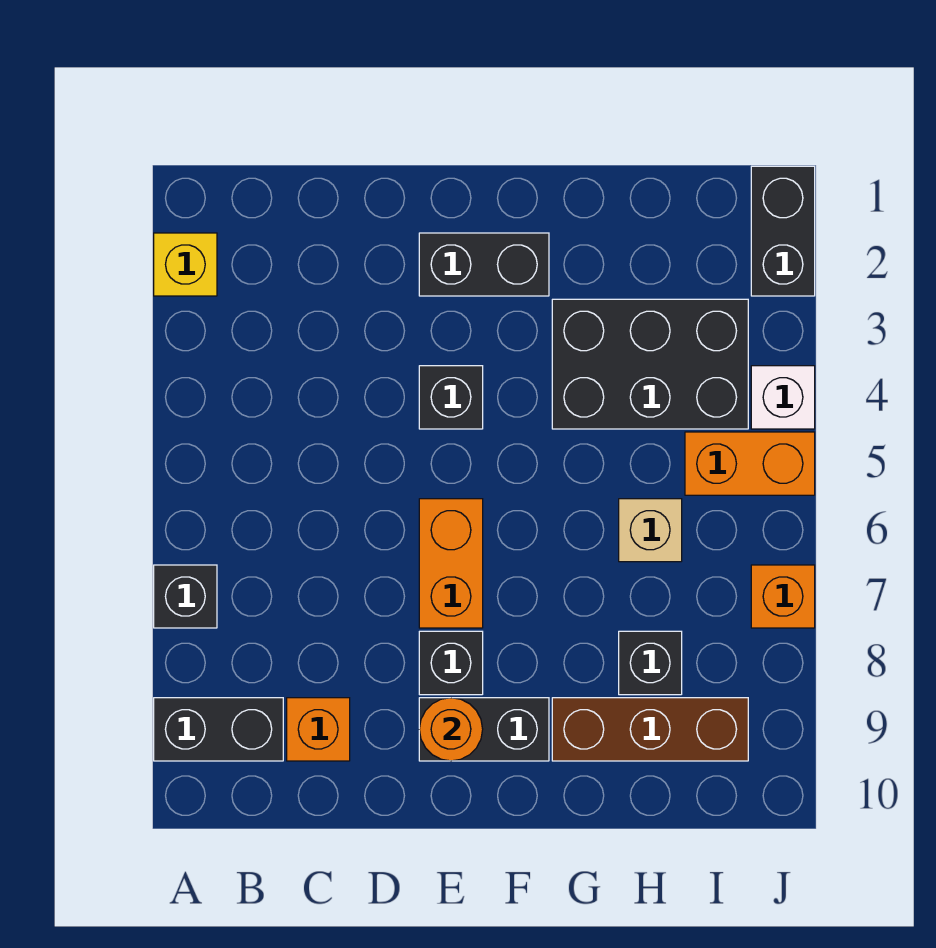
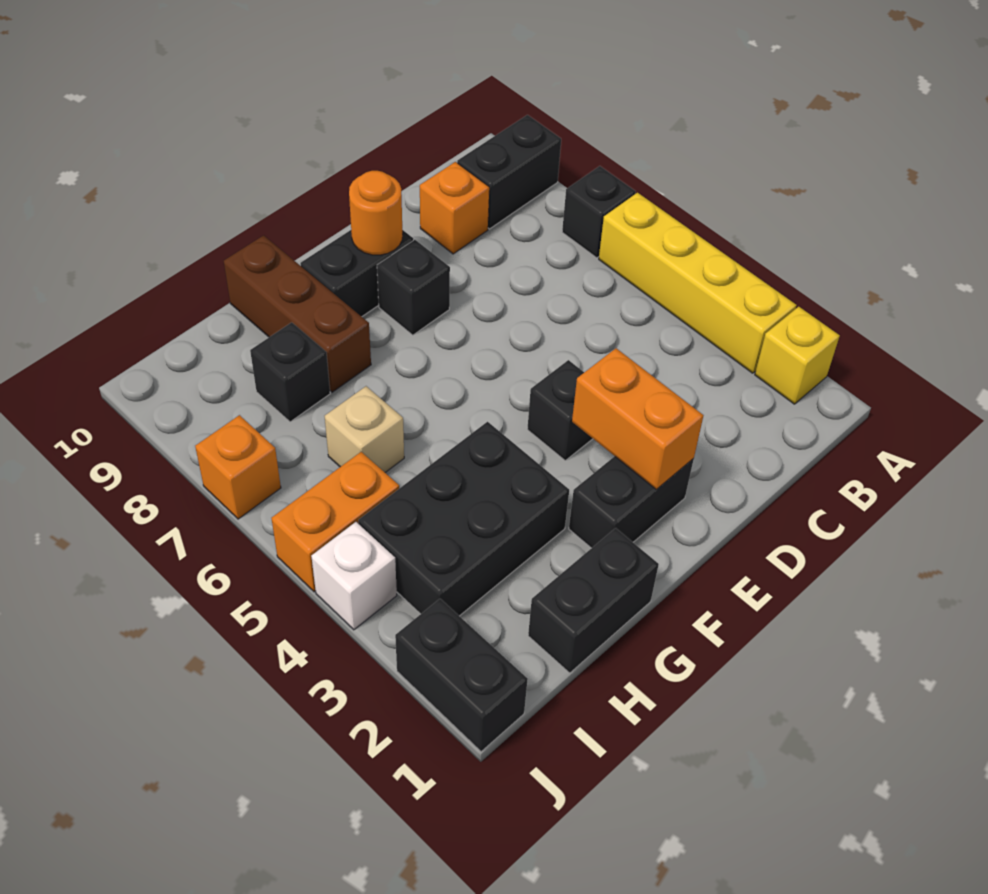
none -> yellow brick A3:A6 level 1
orange brick E6:E7 level 1 -> orange brick E2:E3 level 2
none -> black brick G1:H1 level 1
brown brick G9:I9 level 1 -> brown brick G8:G10 level 1

